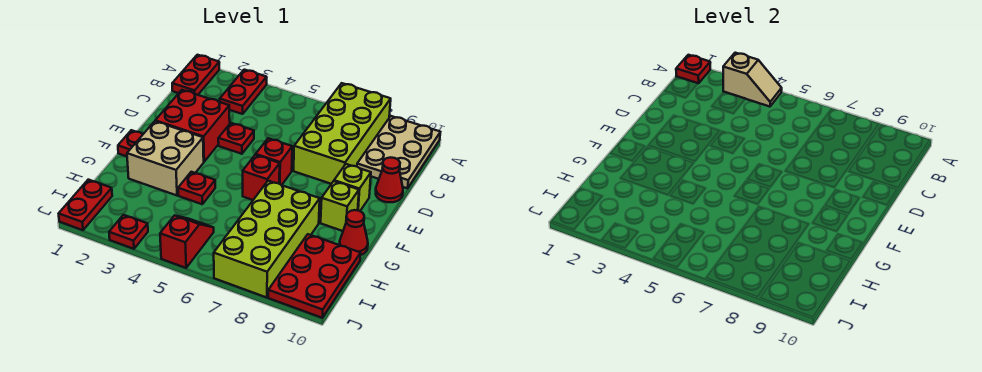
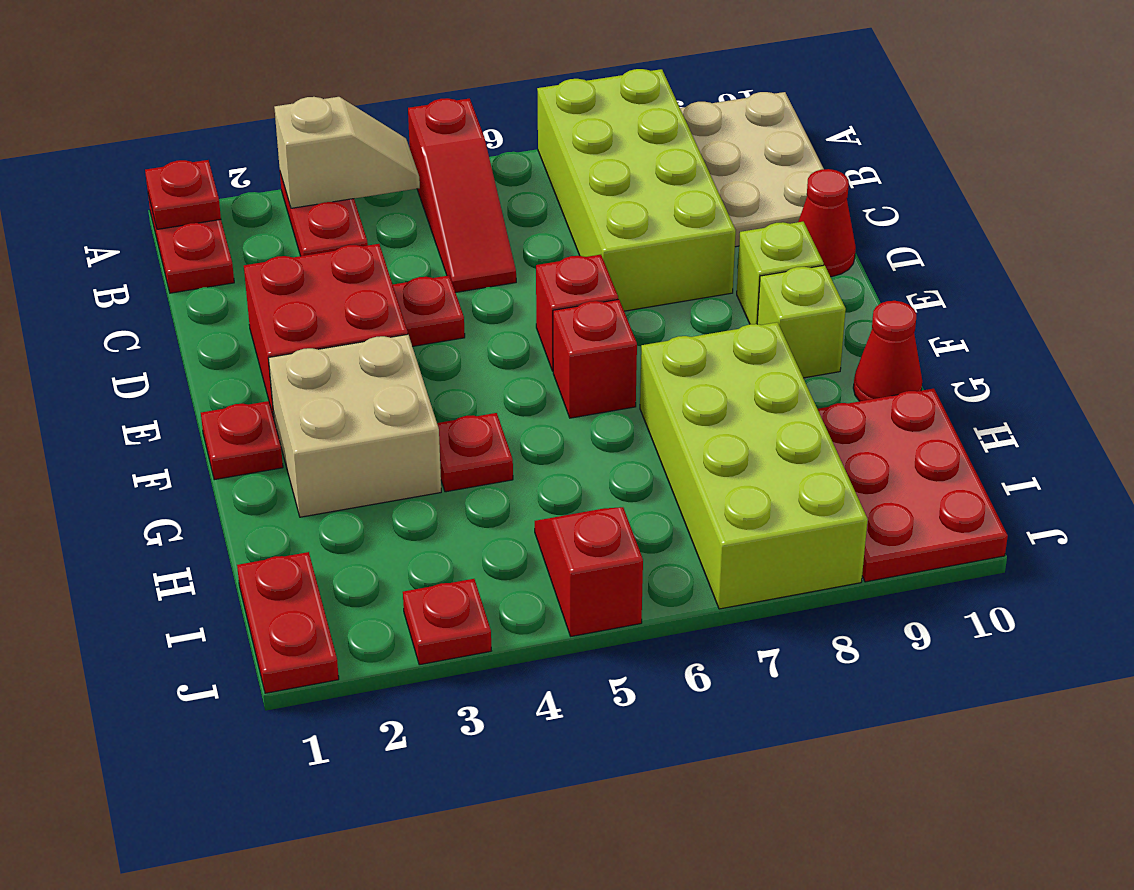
none -> red slope A5:C5 level 1 top A

